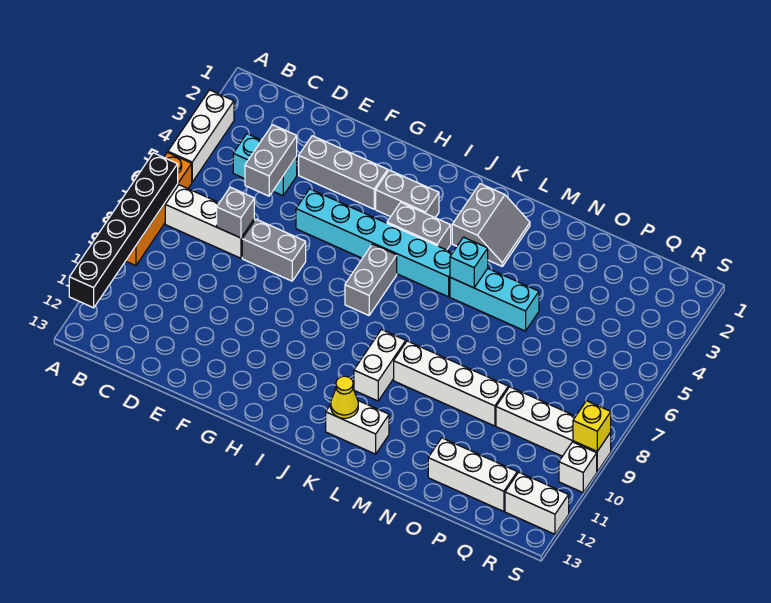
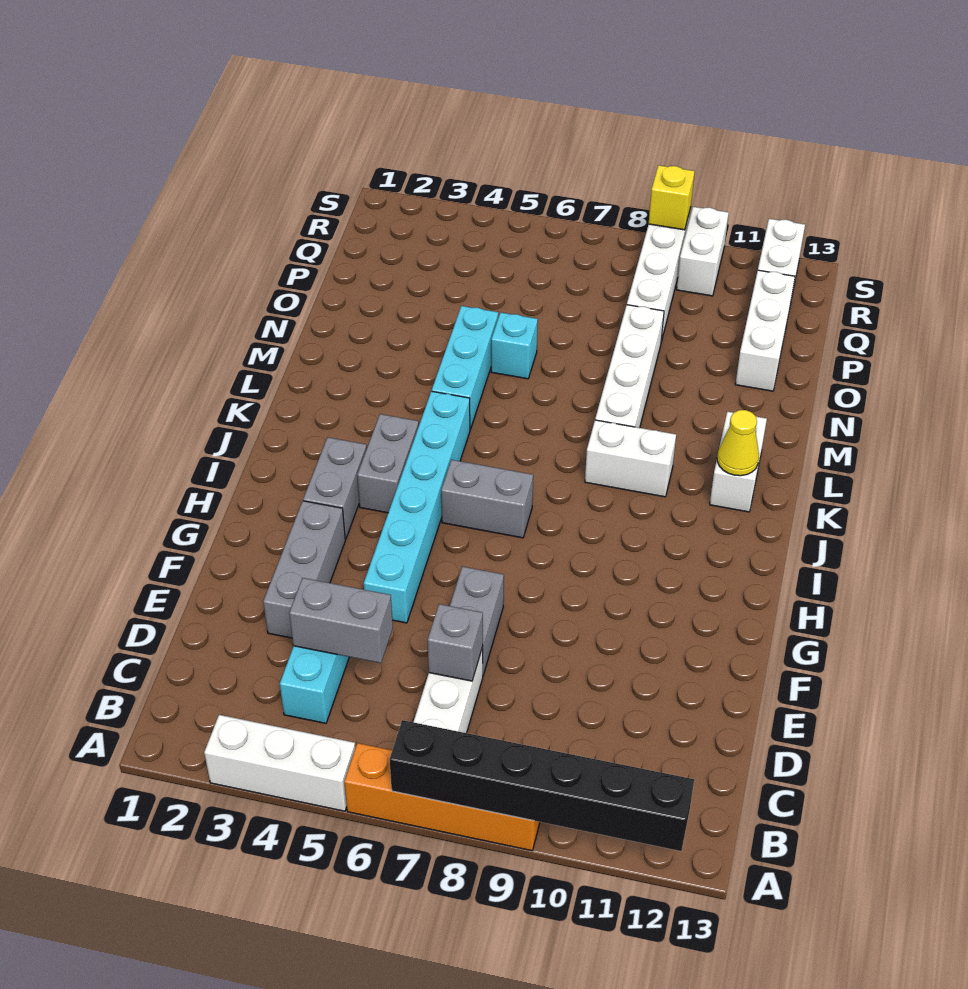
grey slope K2:L3 level 1 top K -> none
cyan brick L5 level 2 -> cyan brick N6 level 1
white brick S10 level 1 -> white brick R10:S10 level 1

